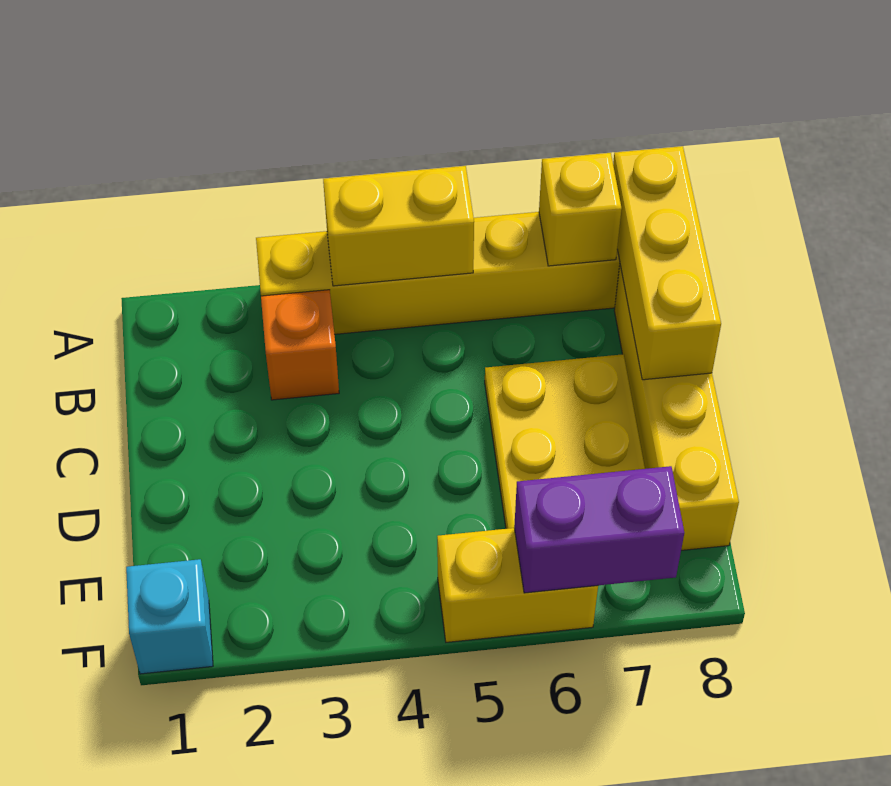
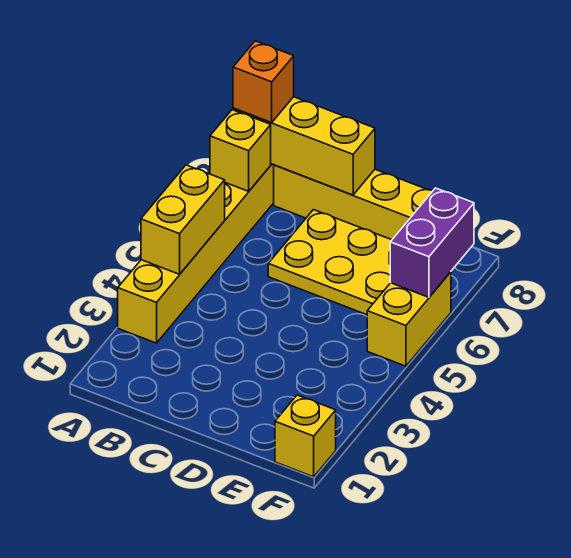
orange brick B3 level 1 -> orange brick A8 level 3
cyan brick F1 level 1 -> yellow brick F1 level 1

